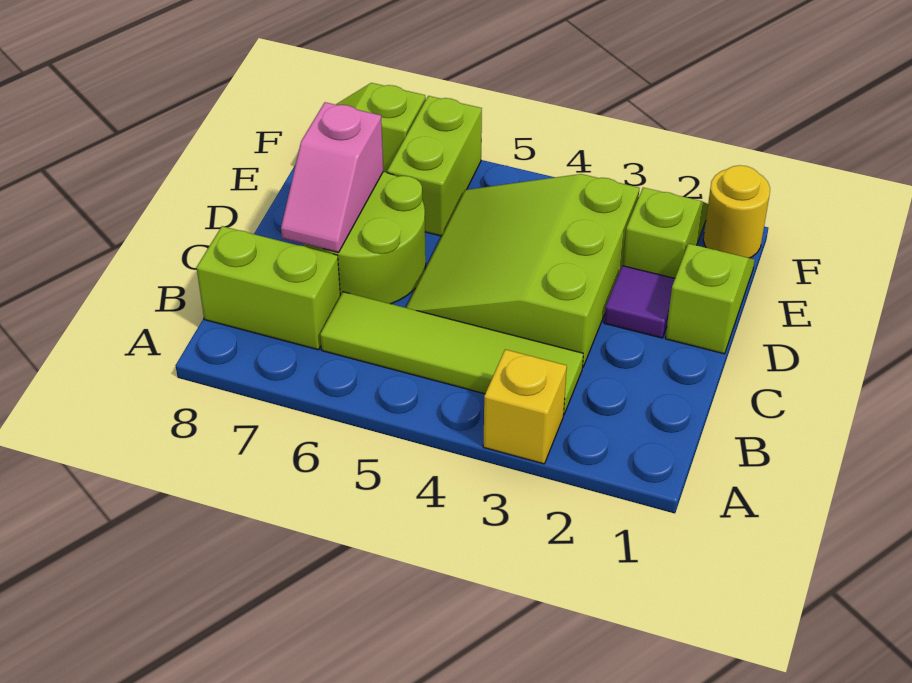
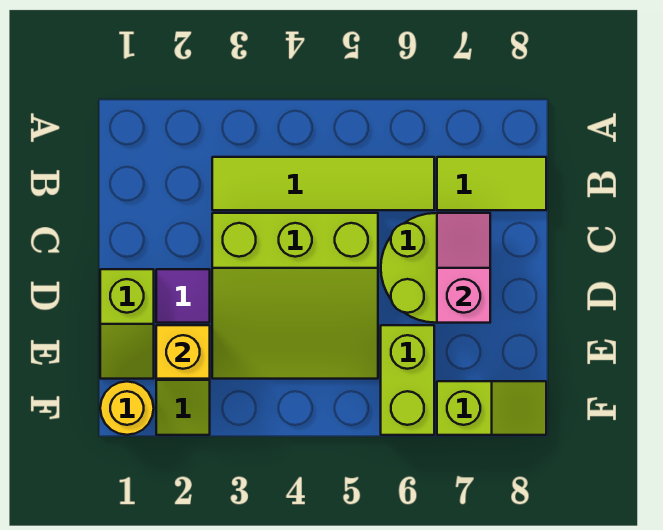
yellow brick A3 level 1 -> yellow brick E2 level 2
lime brick B7:B8 level 1 -> lime tile B7:B8 level 1
lime slope C3:E5 level 1 top 3 -> lime slope C3:E5 level 1 top C

